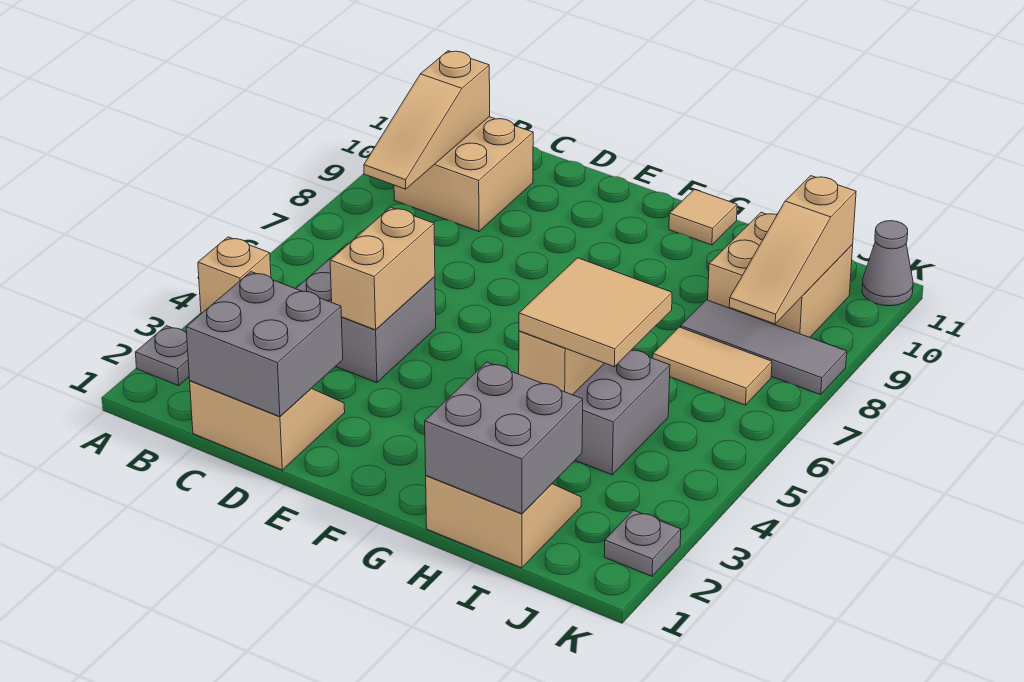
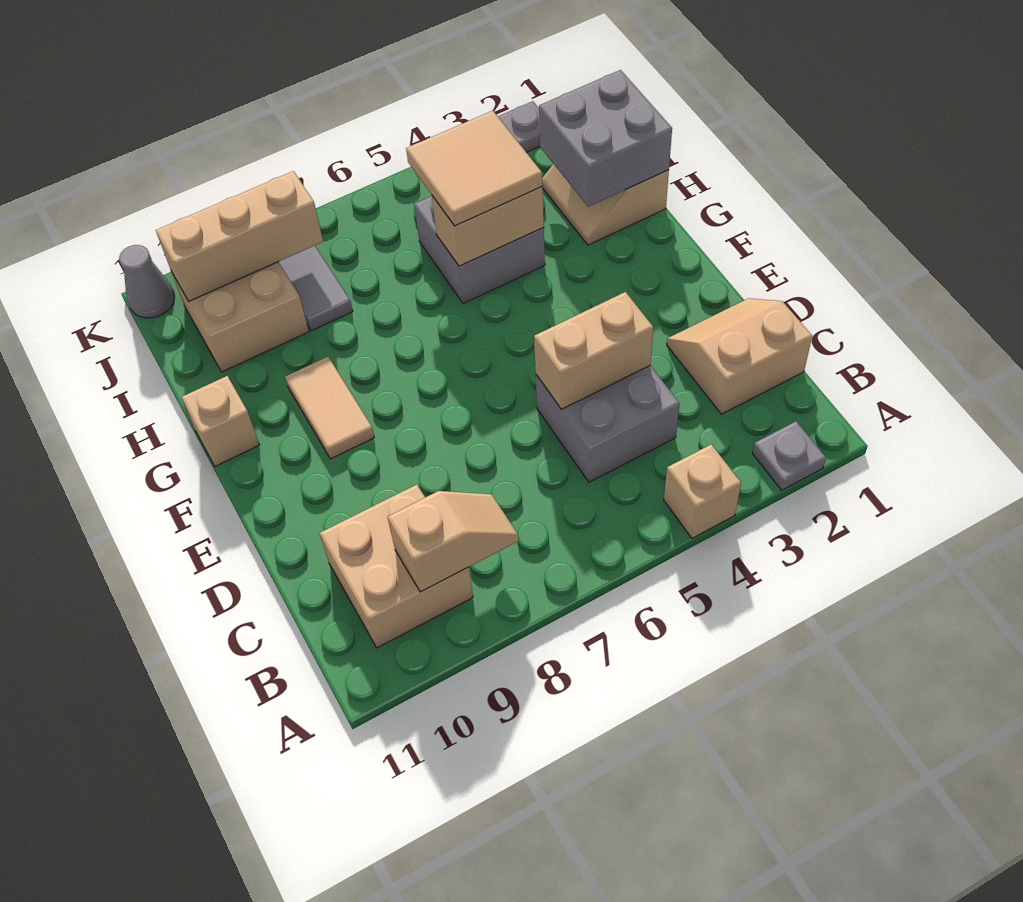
tan slope B8:B10 level 2 top 10 -> tan slope B8:B9 level 2 top 9
tan slope C1:D2 level 1 top 1 -> tan slope C1:D2 level 1 top C
grey brick C1:D2 level 2 -> none
tan tile G11 level 1 -> tan brick G11 level 1
tan tile I7:J7 level 1 -> tan tile F9:G9 level 1
tan slope J8:J10 level 2 top 10 -> tan brick J8:J10 level 2

